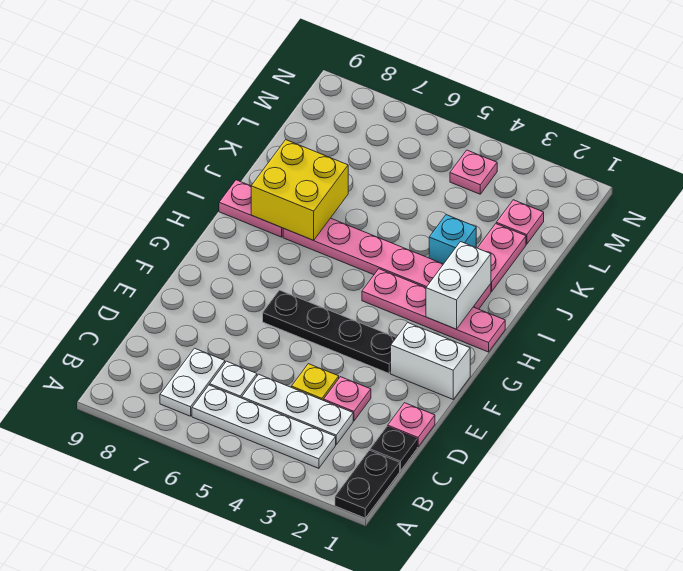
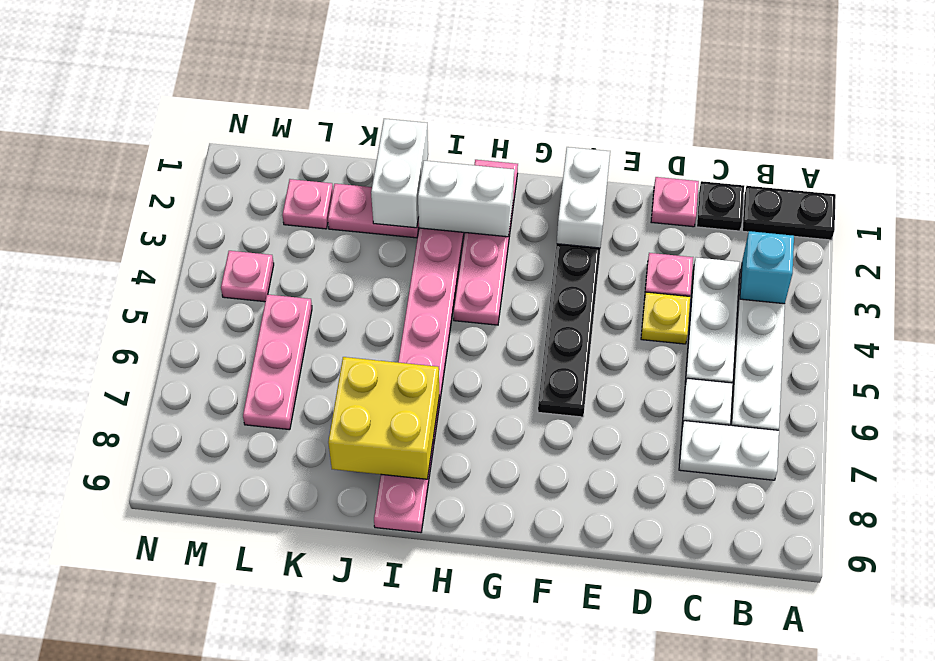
none -> white brick J1:J2 level 2
cyan brick J3 level 1 -> cyan brick B3 level 2
none -> pink plate L5:L7 level 1

